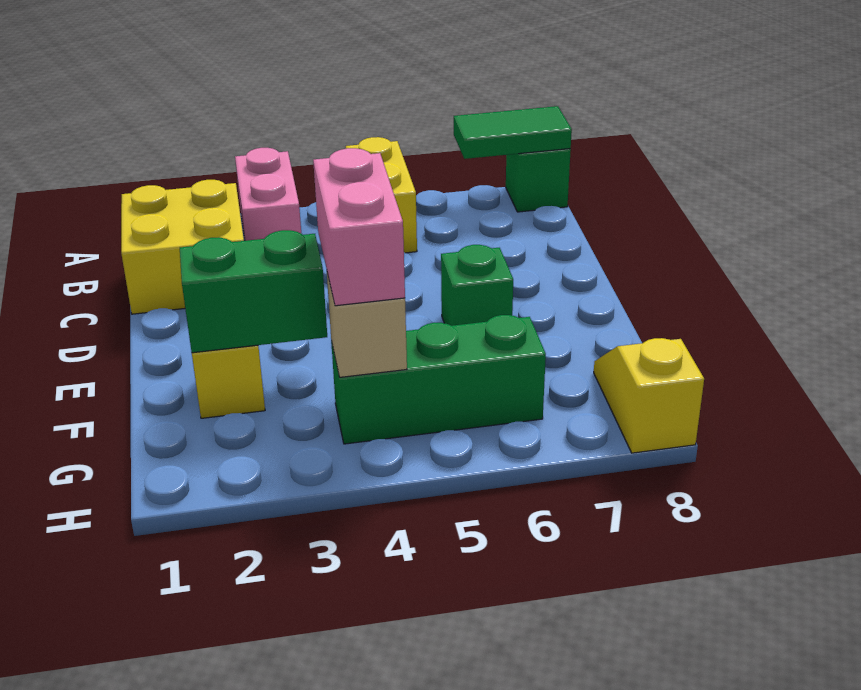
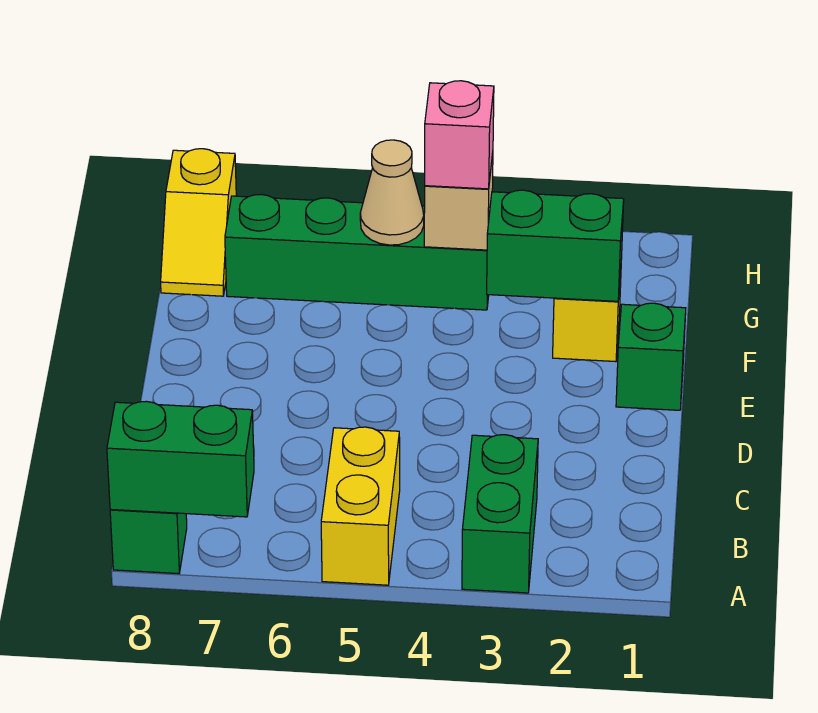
pink brick A3:B3 level 1 -> green brick A3:B3 level 1
green tile A7:A8 level 2 -> green brick A7:A8 level 2
yellow brick B1:C2 level 1 -> none
green brick E6 level 1 -> green brick E1 level 1
pink brick F4:G4 level 3 -> pink brick G4 level 3
green brick G4:G6 level 1 -> green brick G4:G7 level 1
none -> tan cone G5 level 2

